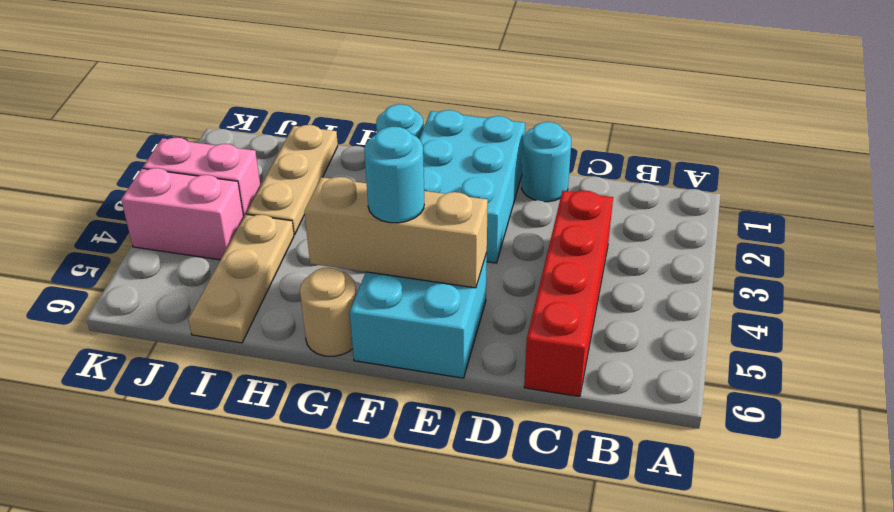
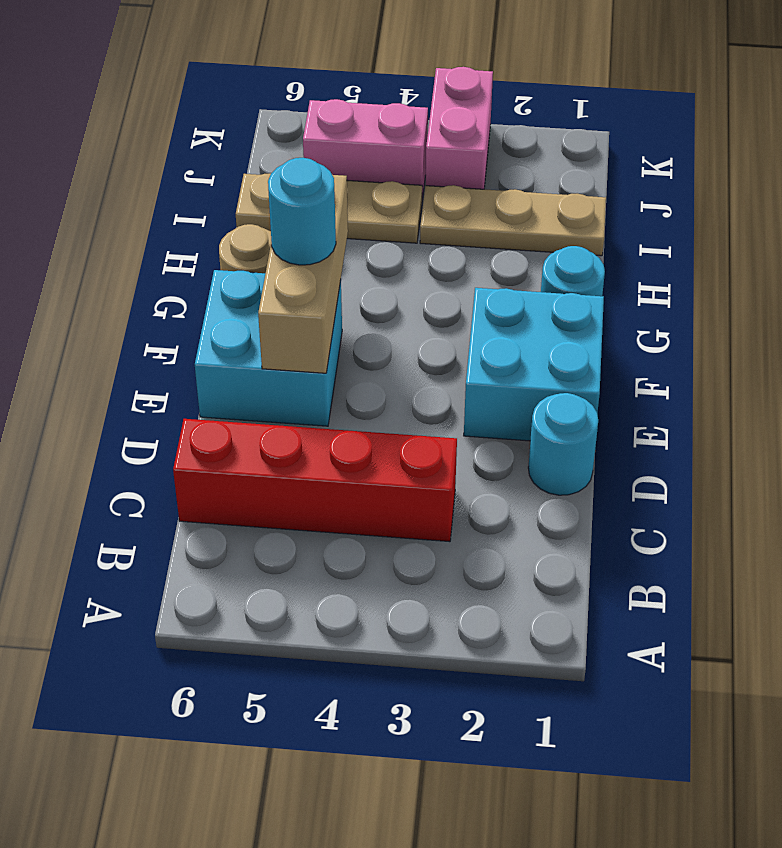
cyan brick E1:F3 level 1 -> cyan brick E1:F2 level 1
pink brick J4:K4 level 1 -> pink brick J4:J5 level 1

